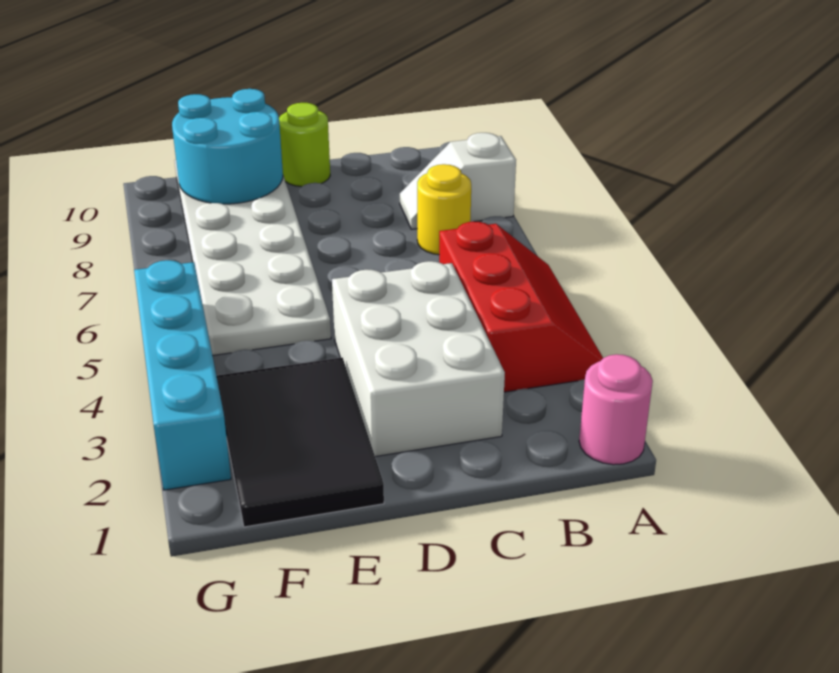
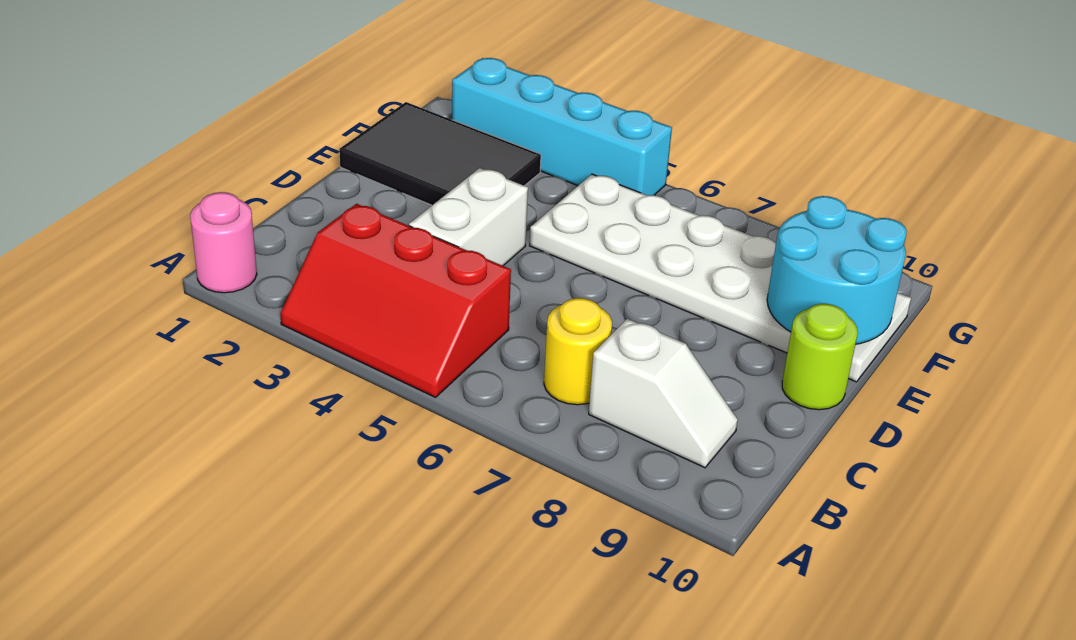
white slope A8:B8 level 1 top A -> white slope B8:B9 level 1 top 8
white brick C2:D4 level 1 -> white brick C4:D4 level 1

